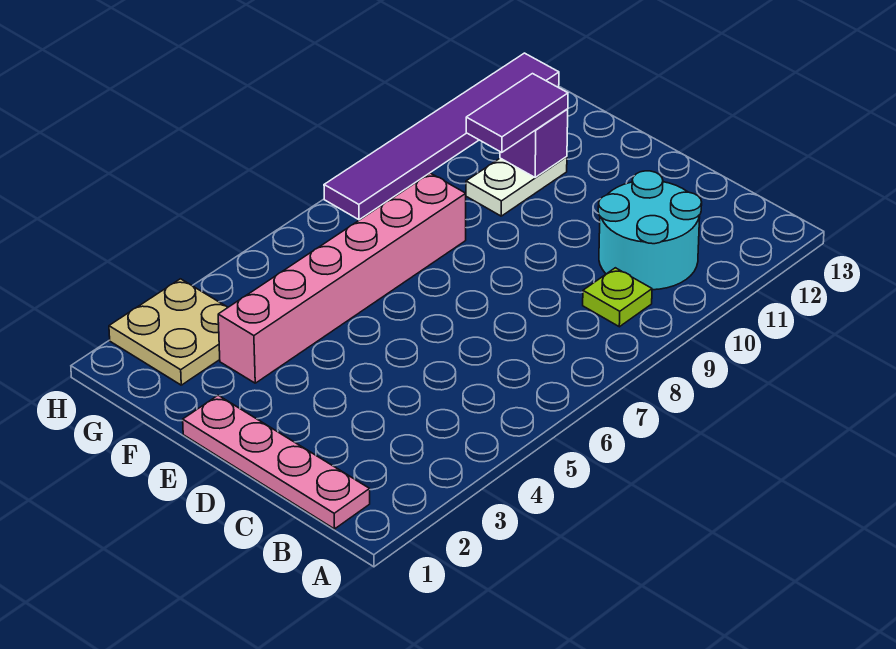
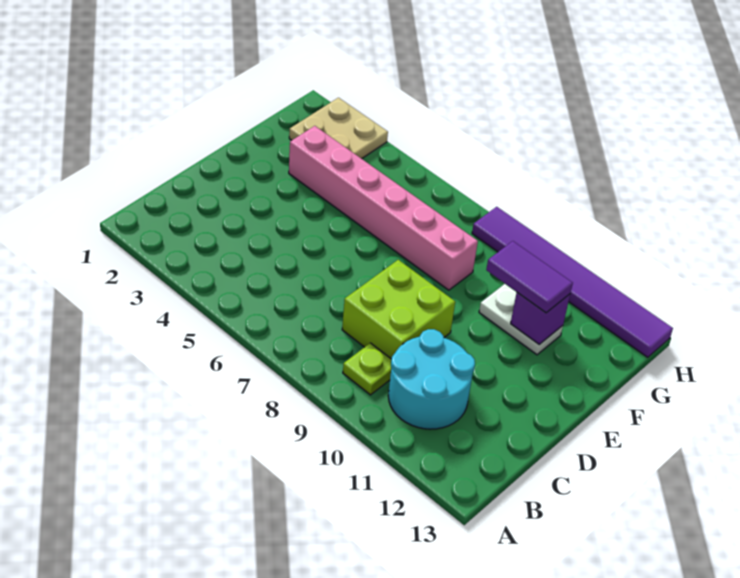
pink plate B1:E1 level 1 -> none
none -> lime brick C8:D9 level 1

